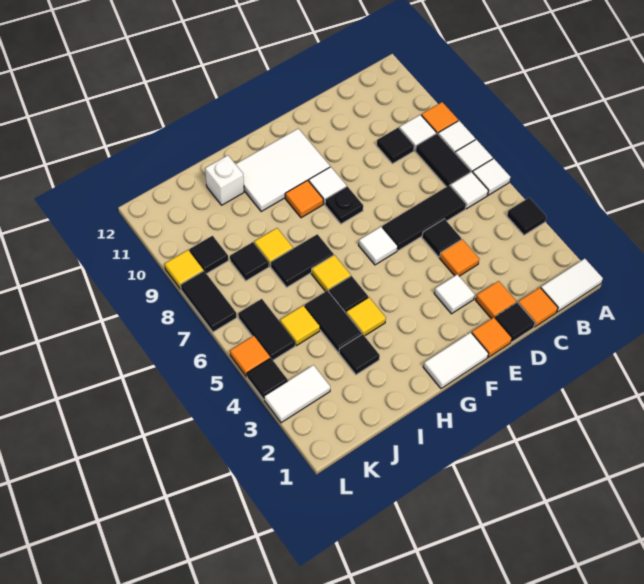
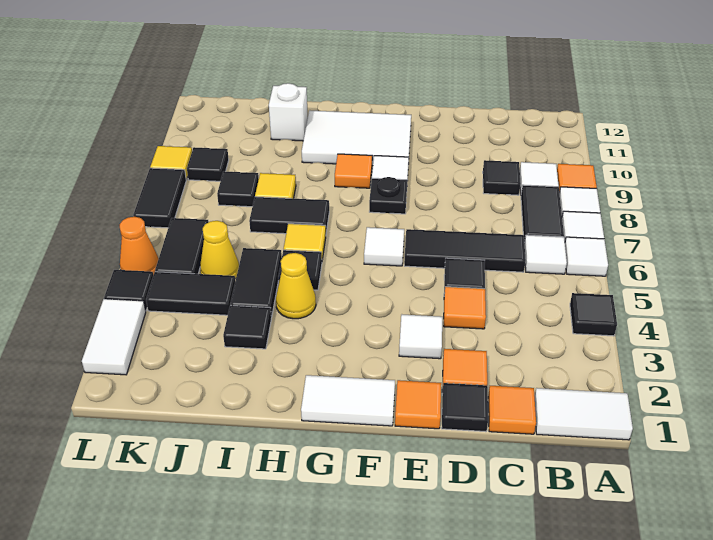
yellow tile H4 level 1 -> yellow cone H4 level 1
none -> black tile J4:K4 level 1
yellow tile J5 level 1 -> yellow cone J5 level 1
white tile K3:L3 level 1 -> white tile L2:L3 level 1
orange tile L5 level 1 -> orange cone L5 level 1

